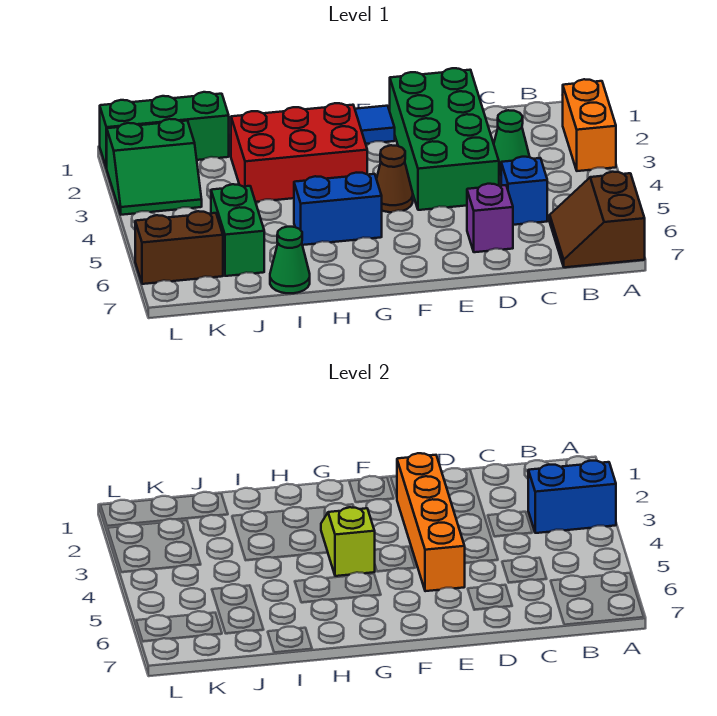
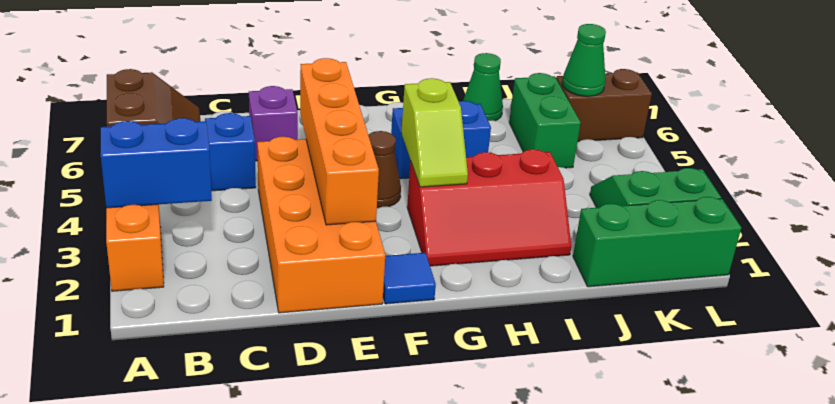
green cone C3 level 1 -> green cone K6 level 2
green brick D1:E4 level 1 -> orange brick D1:E4 level 1
red brick G2:I3 level 1 -> red slope G2:I3 level 1 top 3

